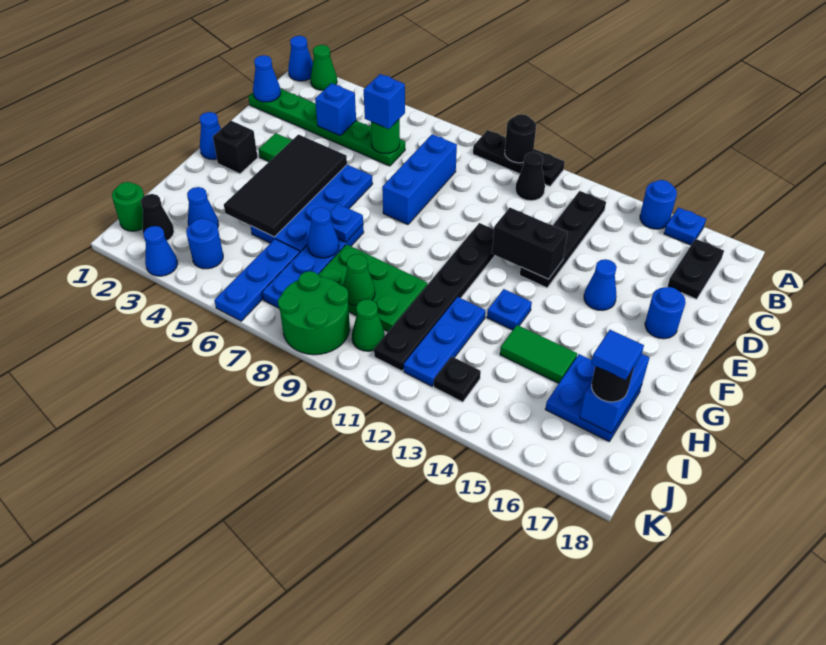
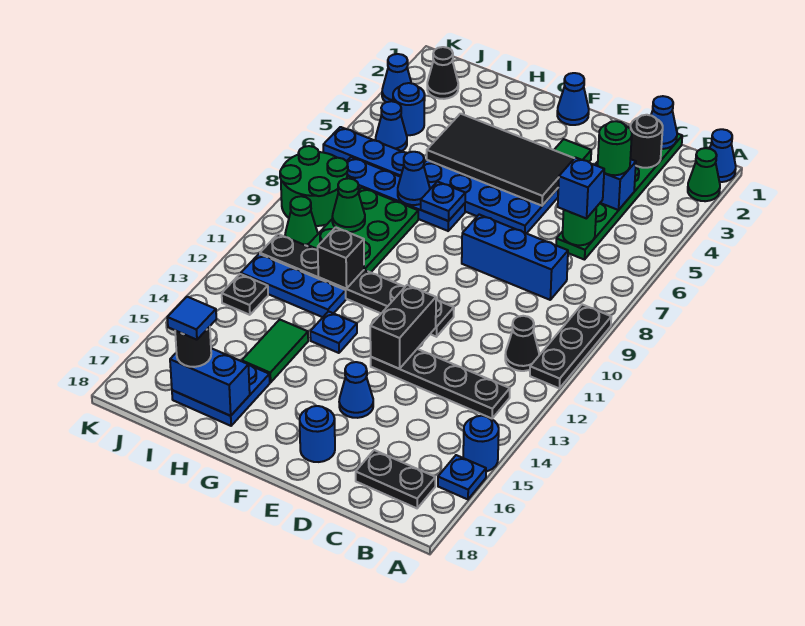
black round brick A10 level 2 -> black round brick C2 level 2
black brick F2 level 1 -> black brick H11 level 2
blue cone I3 level 1 -> blue cone J5 level 1
green round brick J1 level 1 -> green round brick C4 level 3

